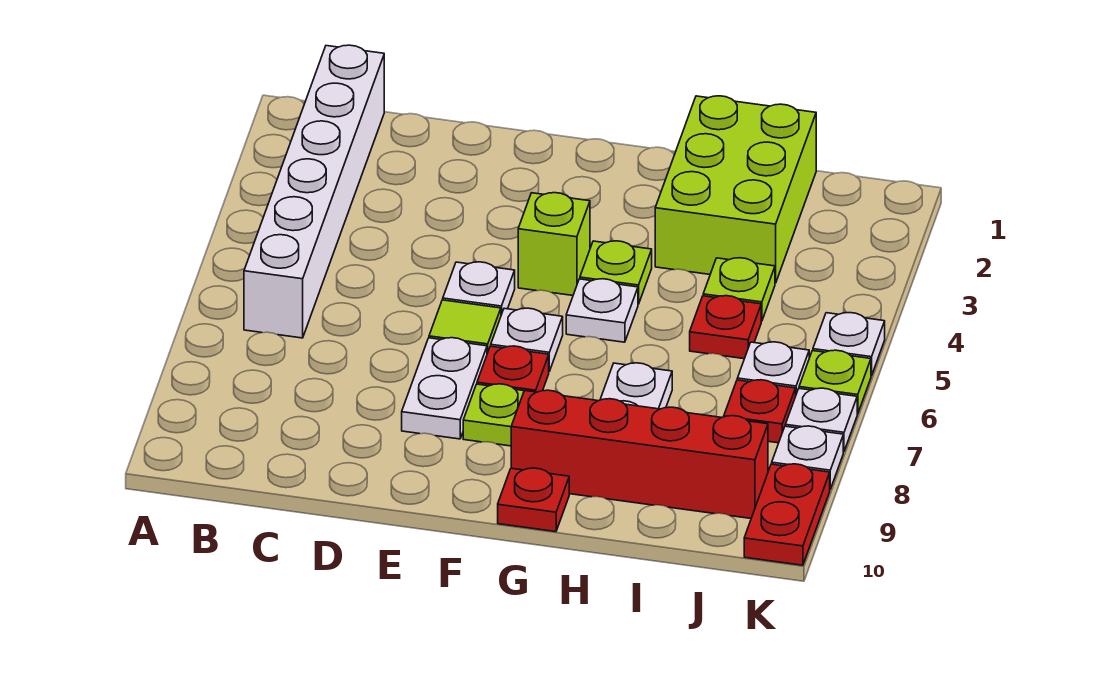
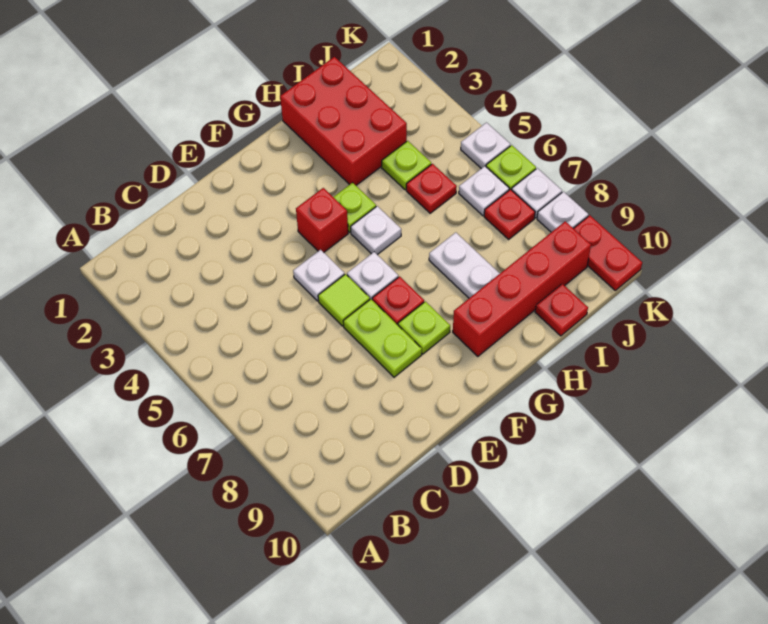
white brick B1:B6 level 1 -> none
white plate E7:E8 level 1 -> lime plate E7:E8 level 1
lime brick F4 level 1 -> red brick F4 level 1
red plate G10 level 1 -> red plate I10 level 1
lime brick H1:I3 level 1 -> red brick H1:I3 level 1

